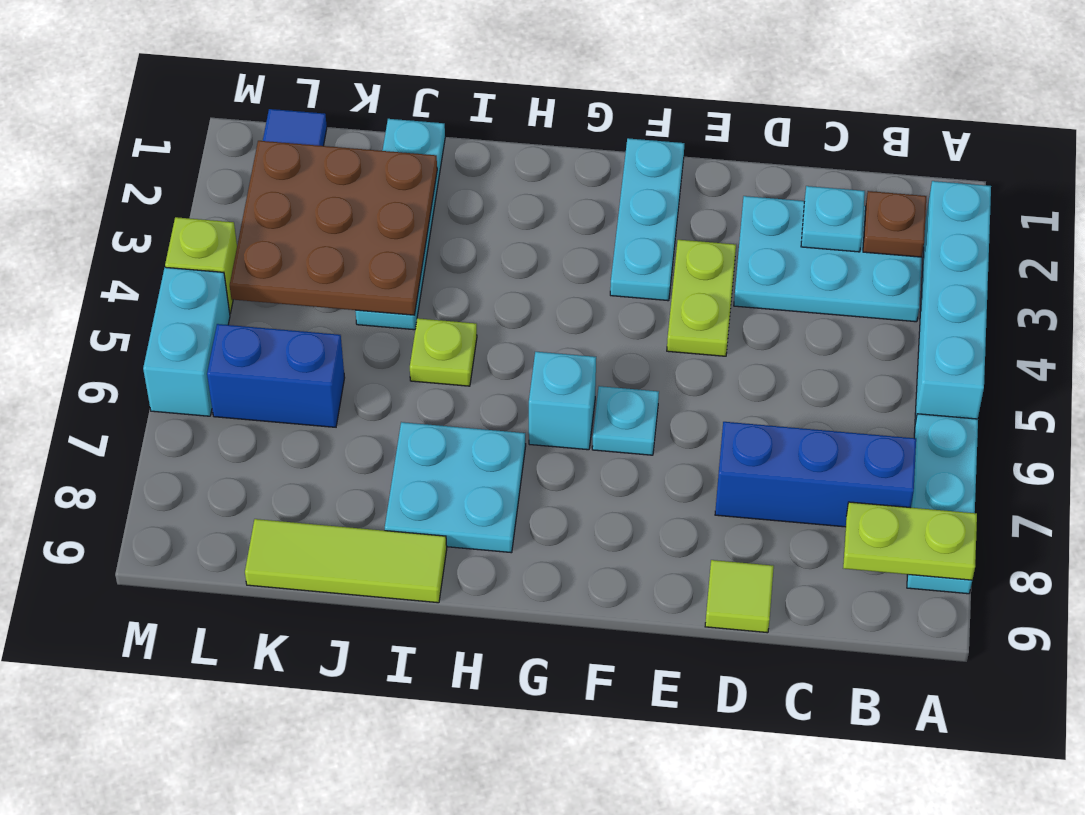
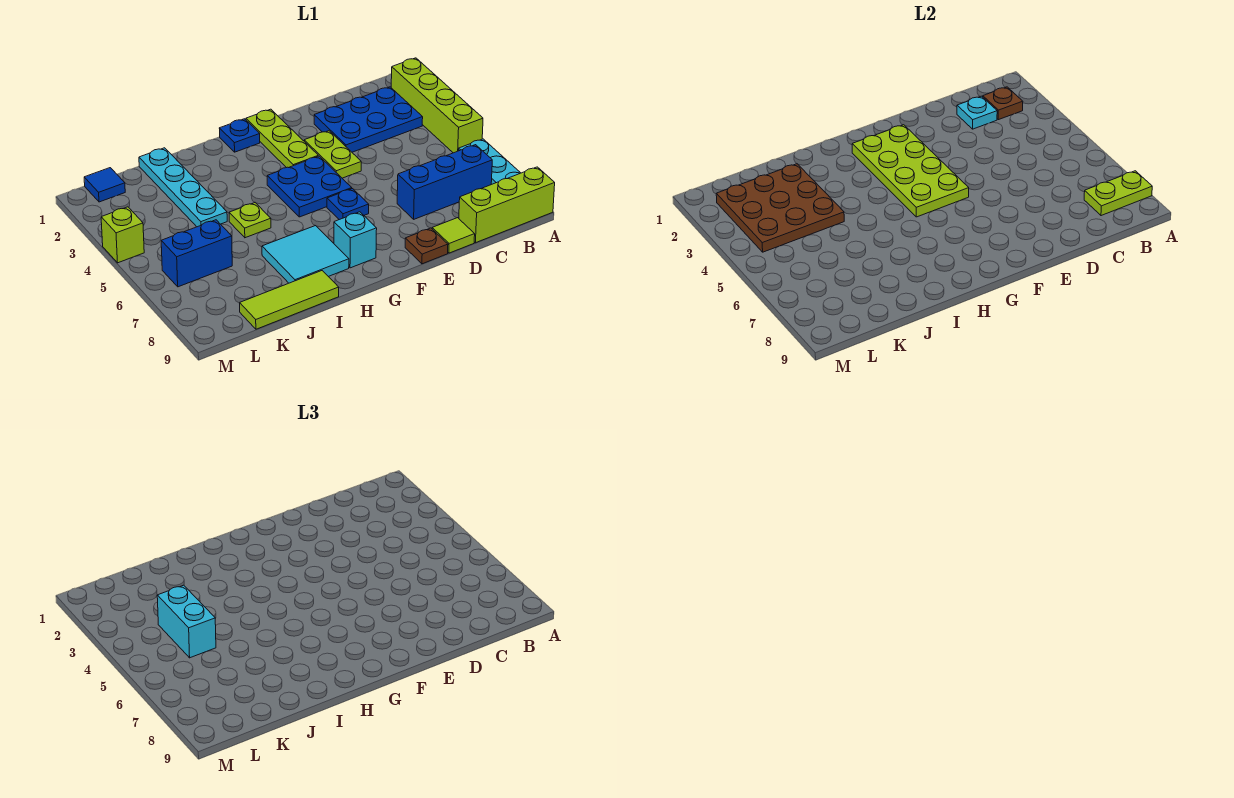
cyan brick A2:A5 level 1 -> lime brick A2:A5 level 1
none -> lime brick A9:C9 level 1
cyan plate B2:D3 level 1 -> blue plate B2:D3 level 1
none -> brown plate E9 level 1
cyan plate F1:F3 level 1 -> lime plate F1:F3 level 1
none -> lime plate F2:G5 level 2
none -> blue plate F4:G5 level 1
cyan plate F6 level 1 -> blue plate F6 level 1
none -> blue plate G1 level 1
cyan brick G6 level 1 -> cyan brick G8 level 1
cyan plate H7:I8 level 1 -> cyan tile H7:I8 level 1
cyan brick M5:M6 level 1 -> cyan brick K4:K5 level 3

